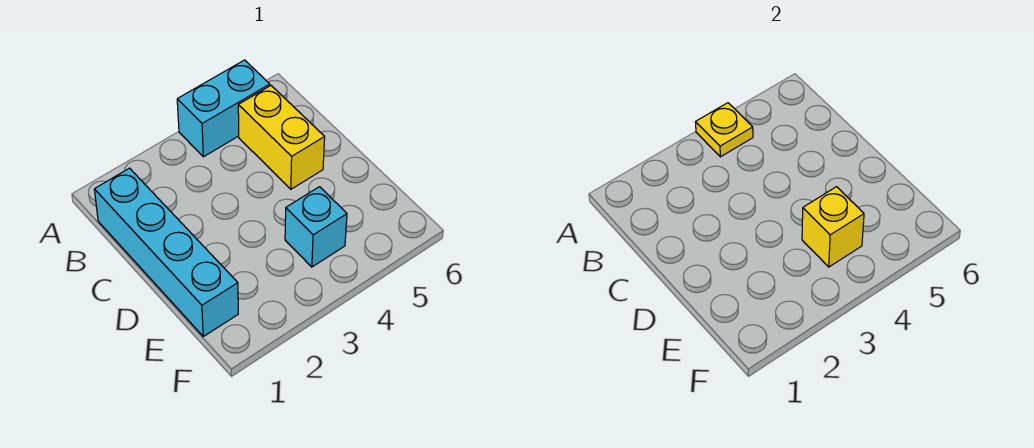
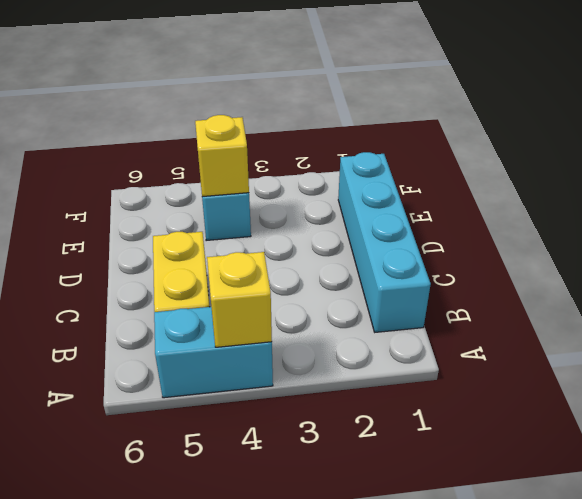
yellow plate A4 level 2 -> yellow brick A4 level 2

